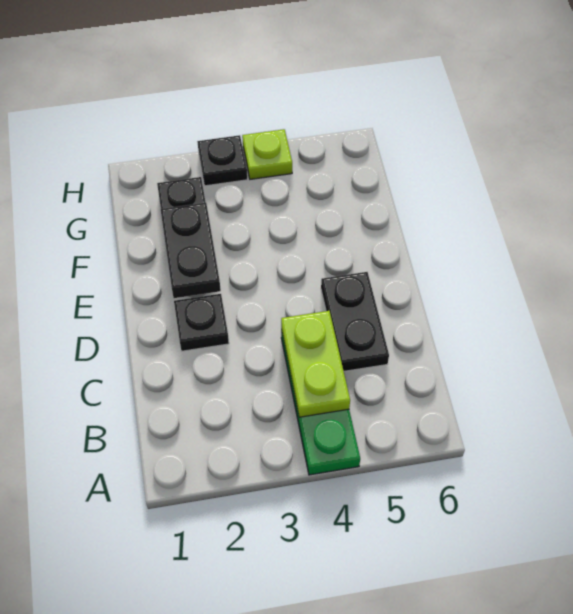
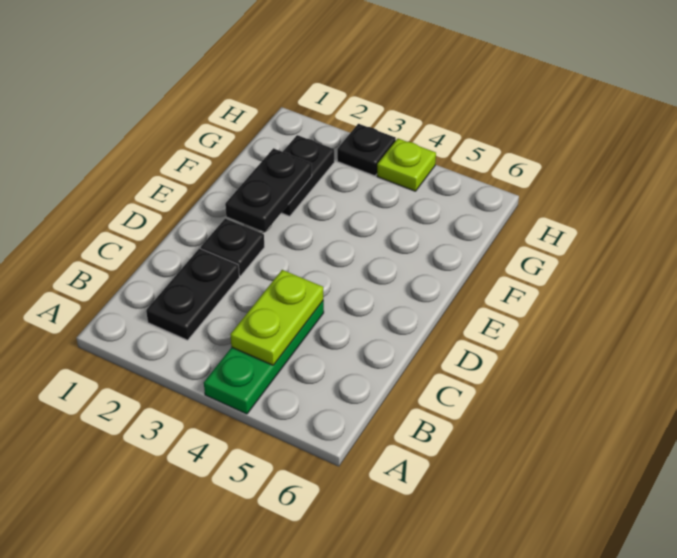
black plate C5:D5 level 1 -> black plate B2:C2 level 1

